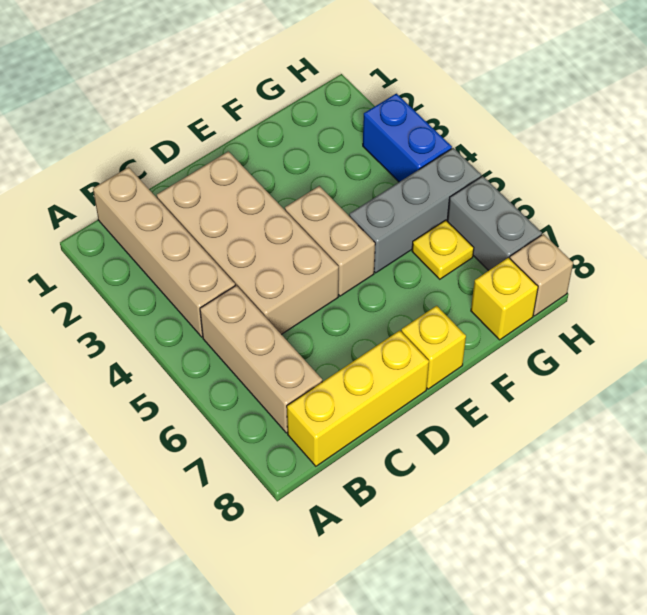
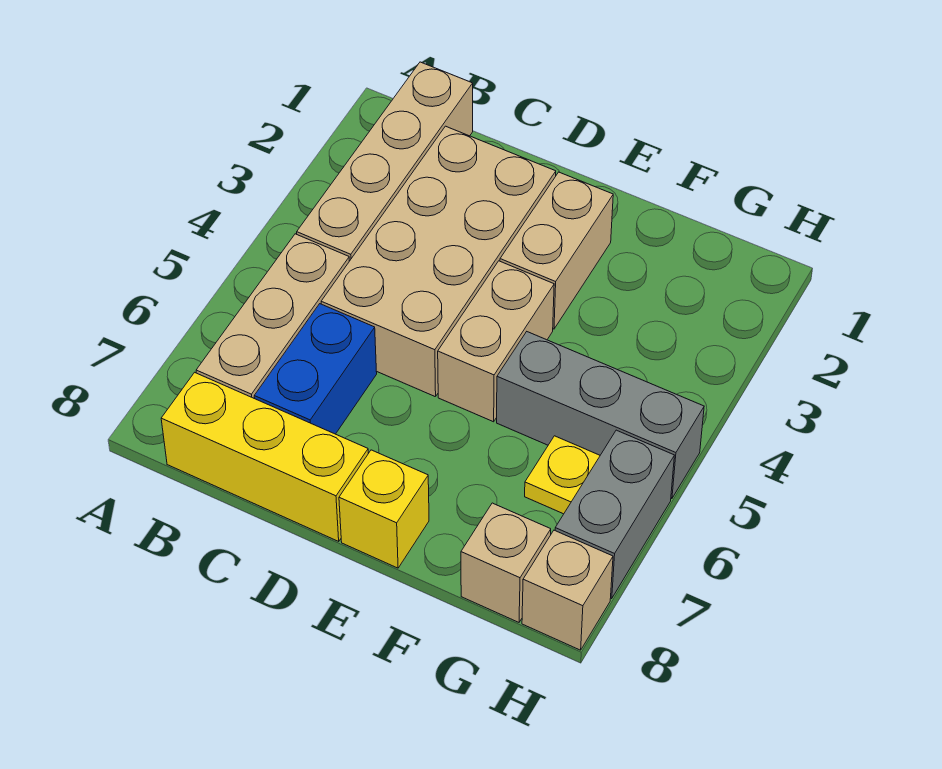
none -> tan brick E2:E3 level 1
yellow brick G8 level 1 -> tan brick G8 level 1
blue brick H3:H4 level 1 -> blue brick C6:C7 level 1

